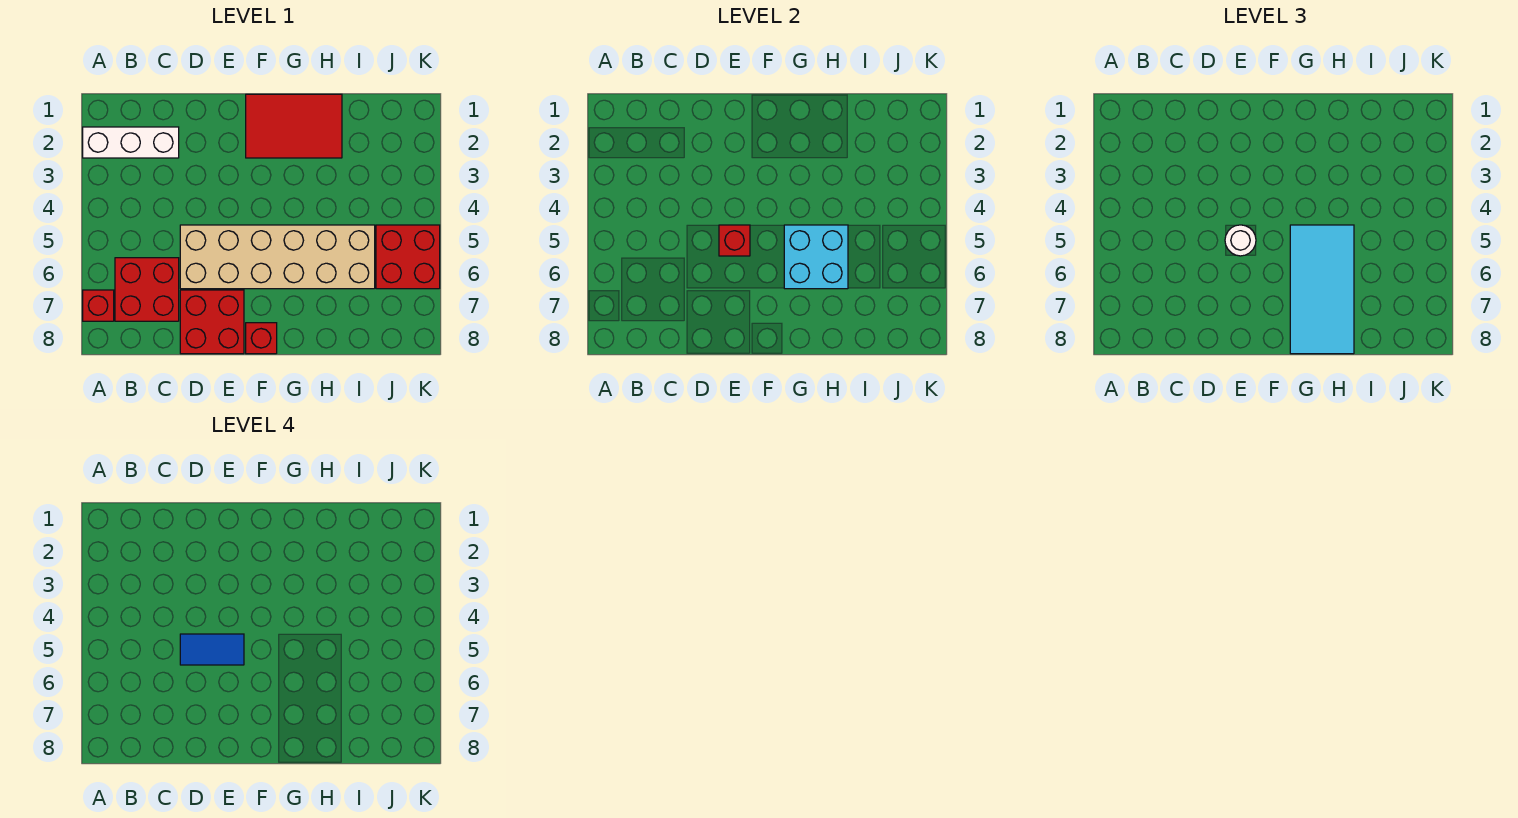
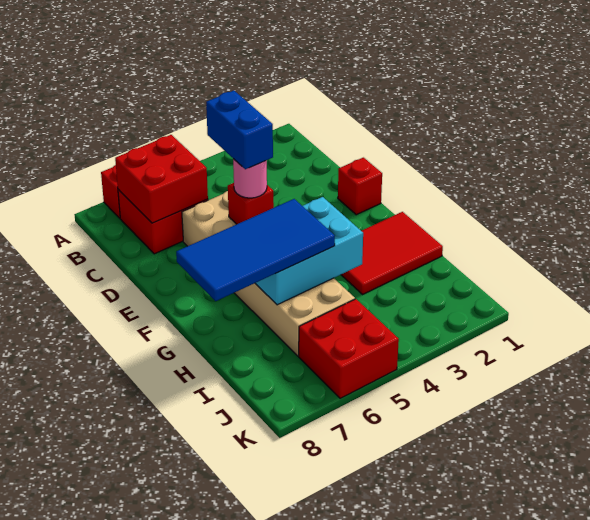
white brick A2:C2 level 1 -> none
blue tile D5:E5 level 4 -> blue brick D5:E5 level 4
red brick D7:E8 level 1 -> red brick B6:C7 level 2
white round brick E5 level 3 -> pink round brick E5 level 3
red tile F1:H2 level 1 -> red tile G1:H3 level 1
red brick F8 level 1 -> red brick E1 level 1
cyan brick G5:H6 level 2 -> cyan brick G4:H6 level 2
cyan tile G5:H8 level 3 -> blue tile G5:H8 level 3

